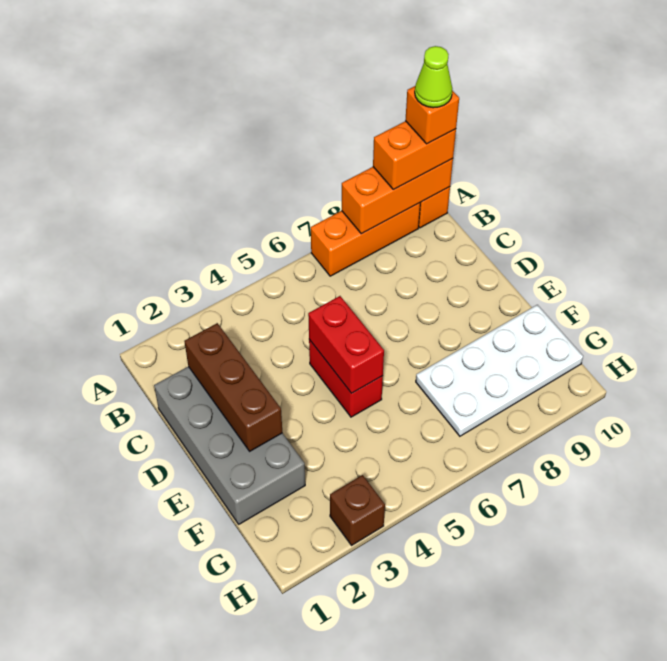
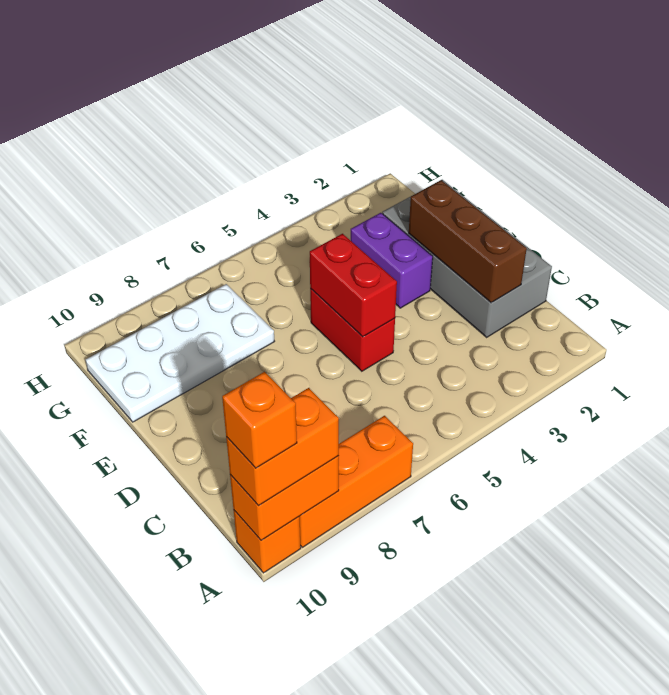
orange brick A8:A10 level 2 -> orange brick A9:A10 level 2
lime cone A10 level 5 -> none
none -> purple brick E3:F3 level 1
brown brick H3 level 1 -> none

